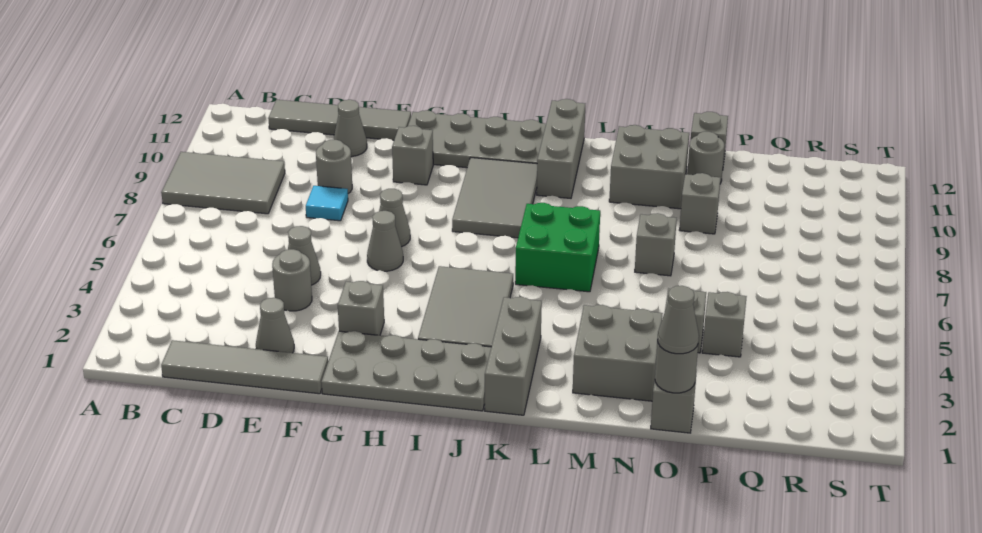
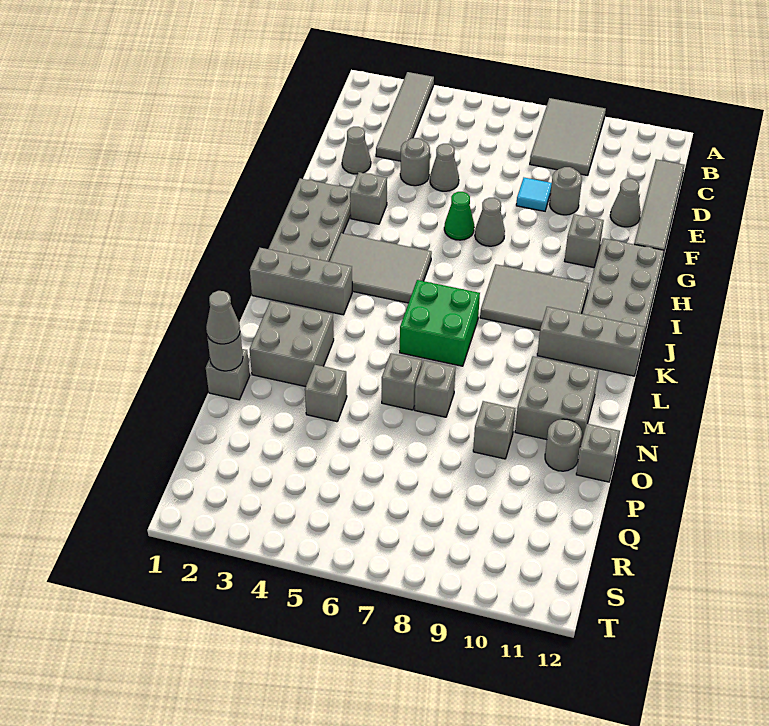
grey tile C1:F1 level 1 -> grey tile A3:D3 level 1
grey cone G6 level 1 -> green cone G6 level 1
grey brick P4 level 1 -> grey brick N6 level 1

